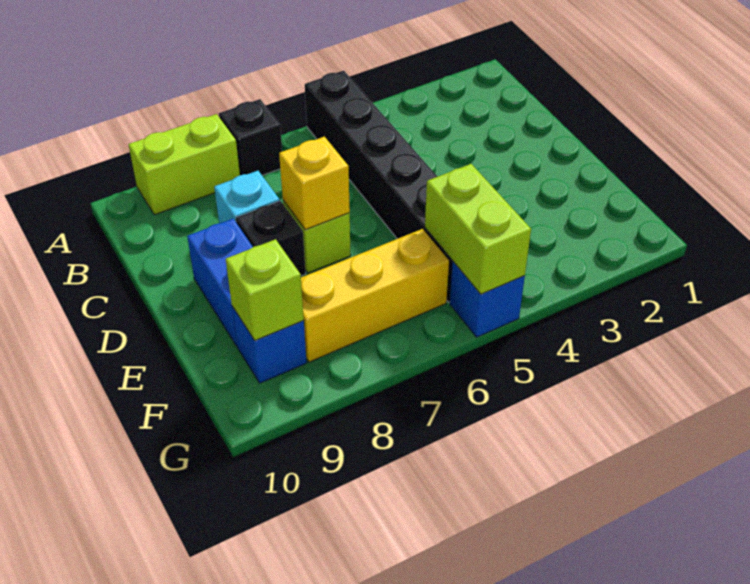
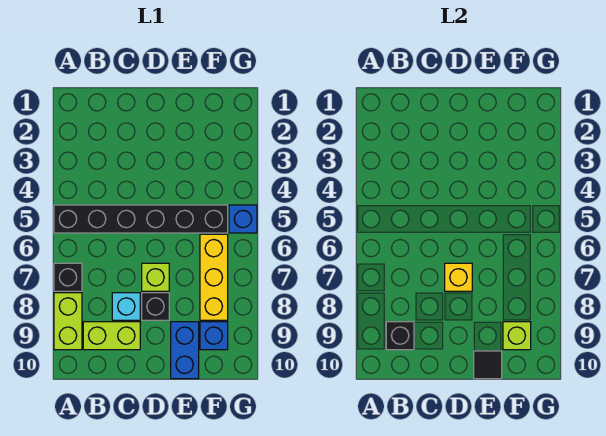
none -> black brick B9 level 2
blue brick D9:E9 level 1 -> blue brick E9:E10 level 1
none -> black tile E10 level 2
lime brick F5:G5 level 2 -> lime brick B9:C9 level 1

